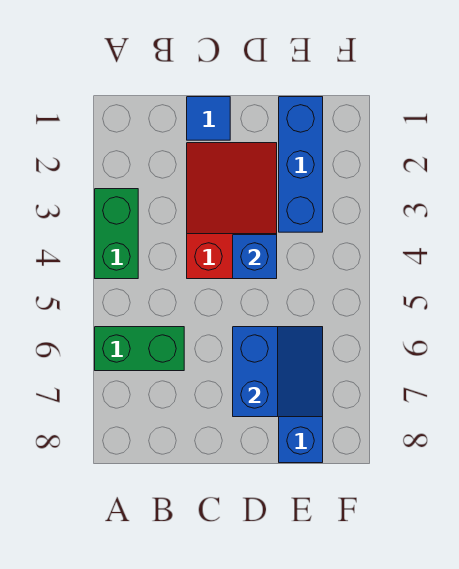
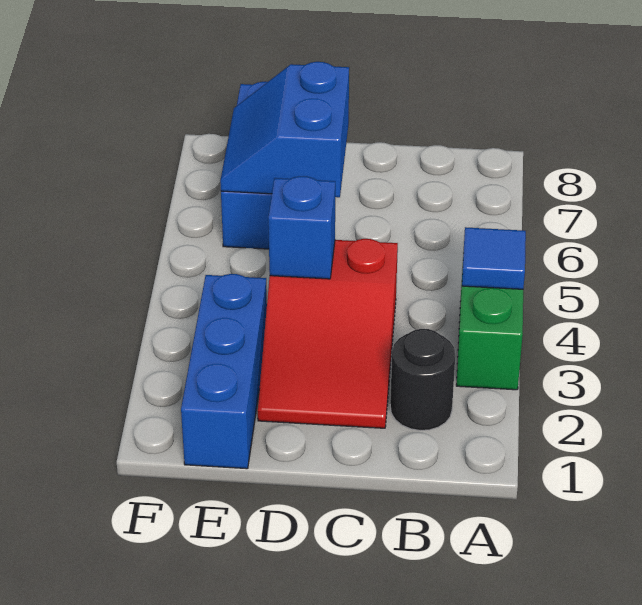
green brick A6:B6 level 1 -> none
none -> black round brick B2 level 1
blue tile C1 level 1 -> blue tile A4 level 2

